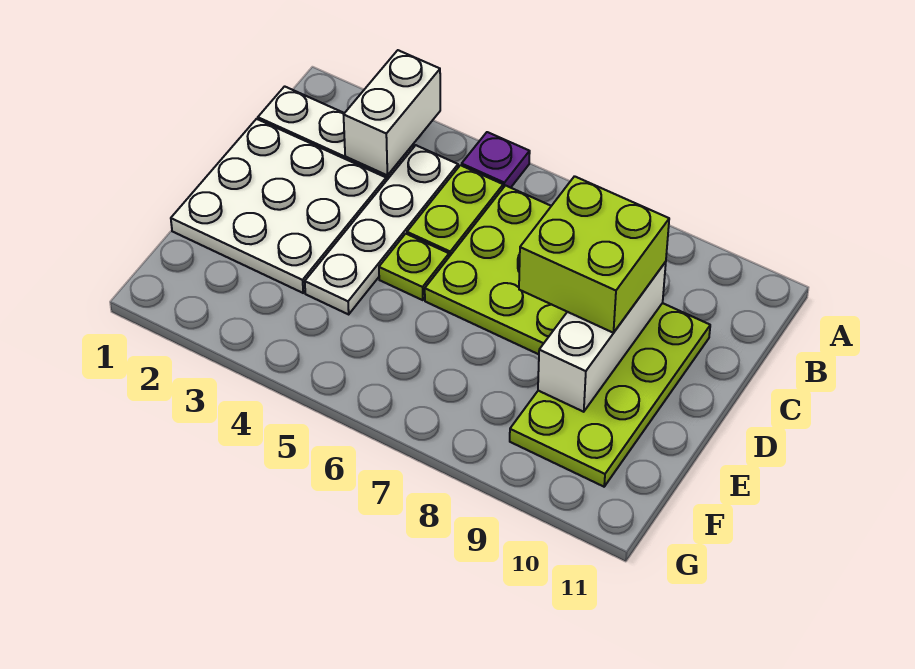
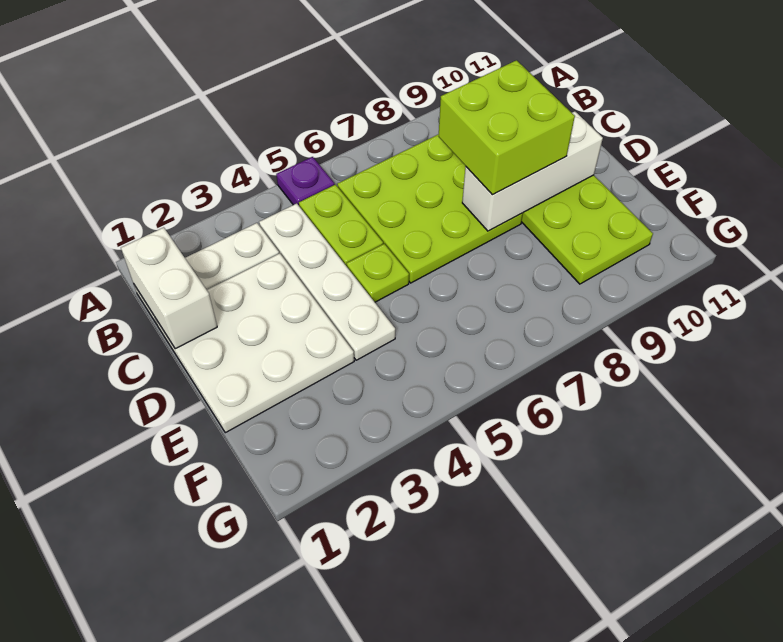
white brick A3:B3 level 2 -> white brick B1:C1 level 2
white brick C9:E9 level 2 -> white brick D8:D10 level 2

